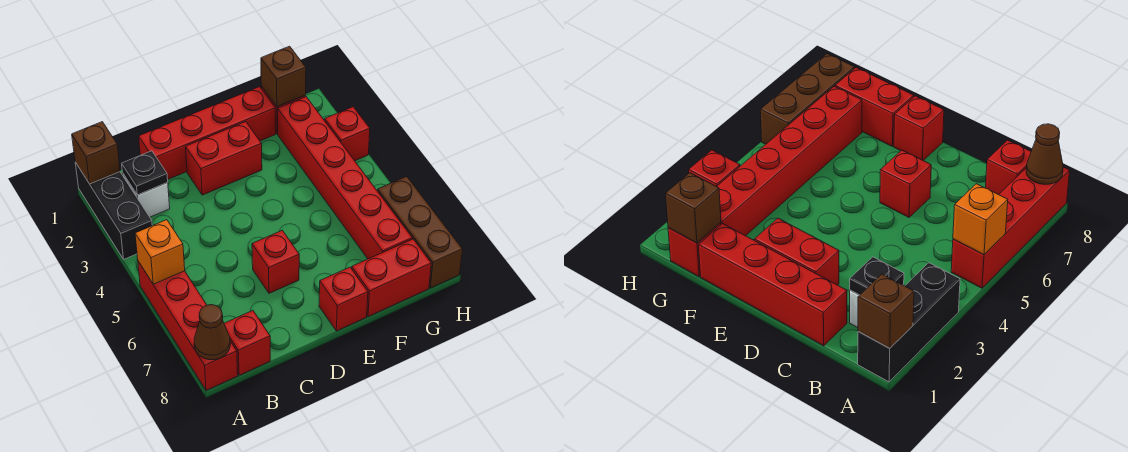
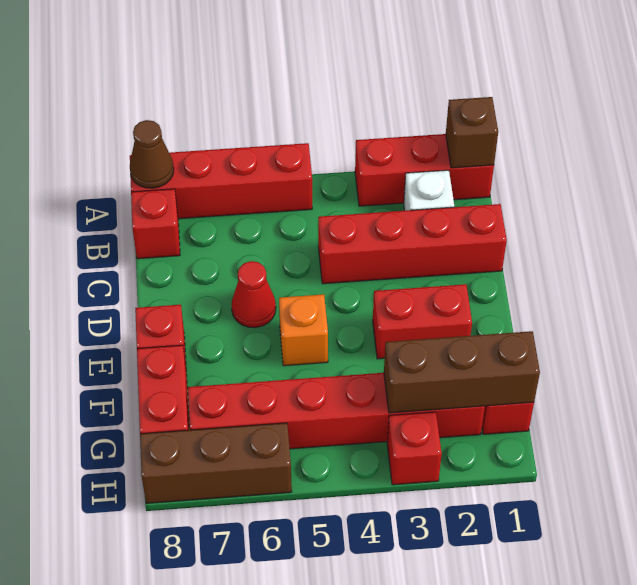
black brick A1:A3 level 1 -> red brick A1:A3 level 1
orange brick A5 level 2 -> orange brick E5 level 1
black plate B2 level 2 -> none
red brick C1:F1 level 1 -> red brick C1:C4 level 1
red brick D2:E2 level 1 -> red brick E2:E3 level 1
red brick D6 level 1 -> red cone D6 level 1
brown brick G1 level 2 -> brown brick G1:G3 level 2

